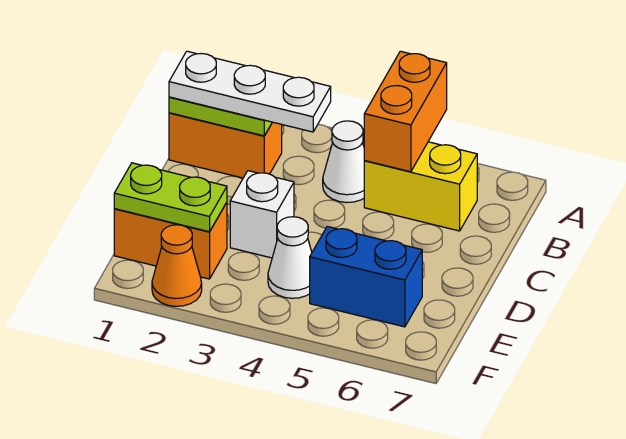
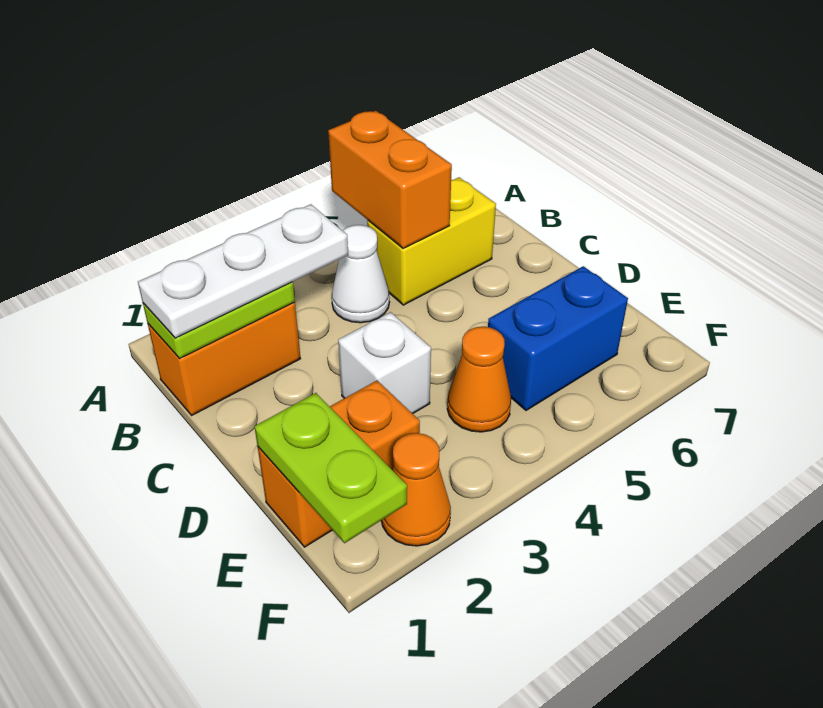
lime plate E1:E2 level 2 -> lime plate E1:F1 level 2
white cone E4 level 1 -> orange cone E4 level 1

